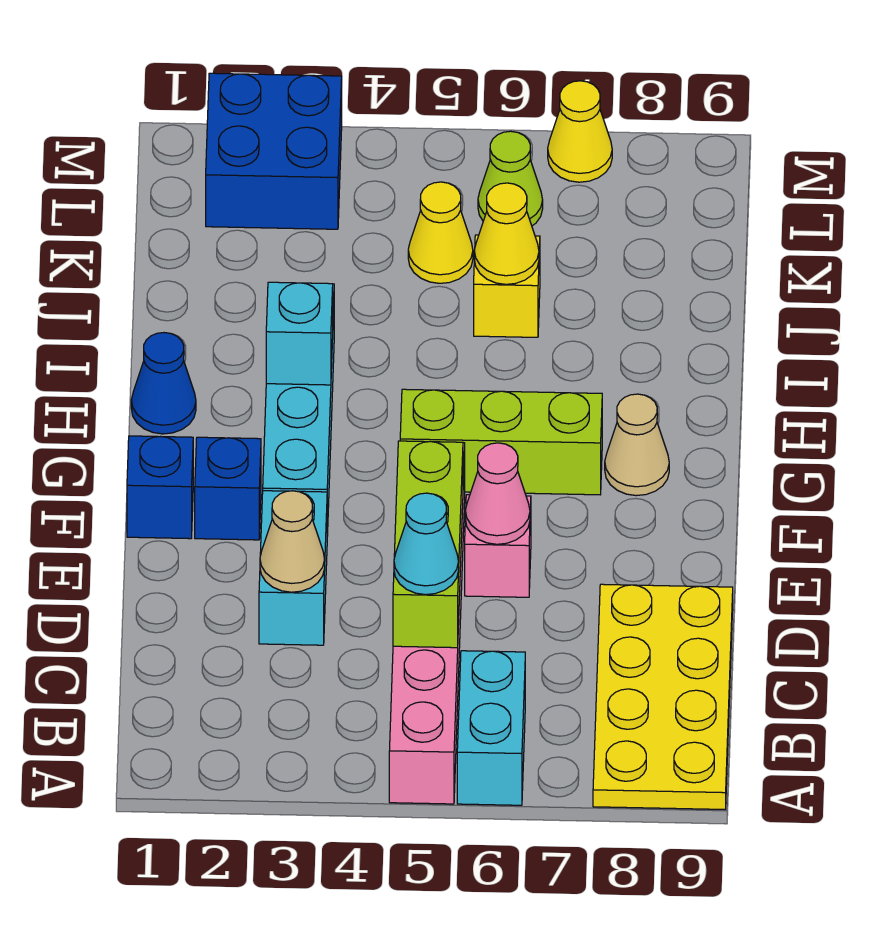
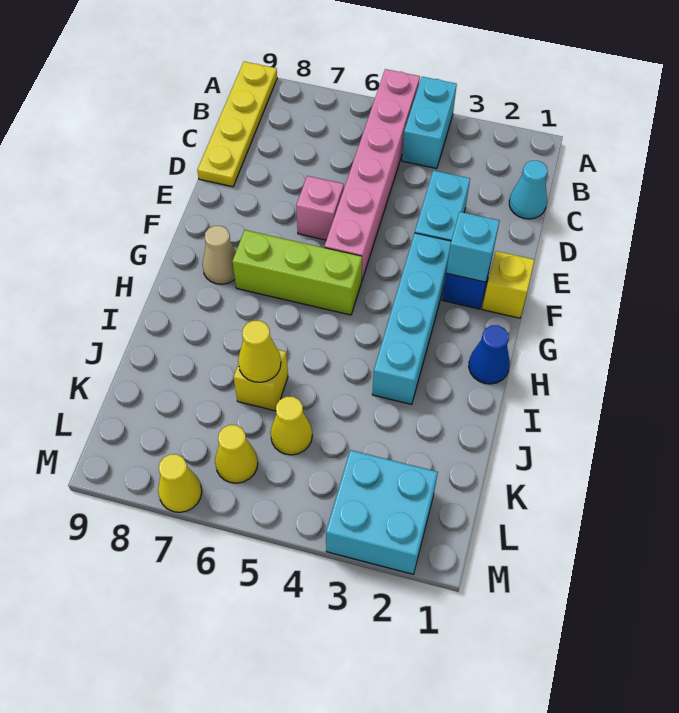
cyan brick A6:B6 level 1 -> cyan brick A4:B4 level 1
yellow plate A8:D9 level 1 -> yellow plate A9:D9 level 1
lime brick C5:E5 level 2 -> none
cyan cone C5 level 3 -> cyan cone C1 level 1
tan cone D3 level 2 -> none
pink cone E6 level 2 -> none
blue brick F1 level 1 -> yellow brick F1 level 1
cyan brick H3 level 2 -> cyan brick F2 level 2
blue brick L2:M3 level 1 -> cyan brick L2:M3 level 1
lime cone L6 level 1 -> yellow cone L6 level 1

